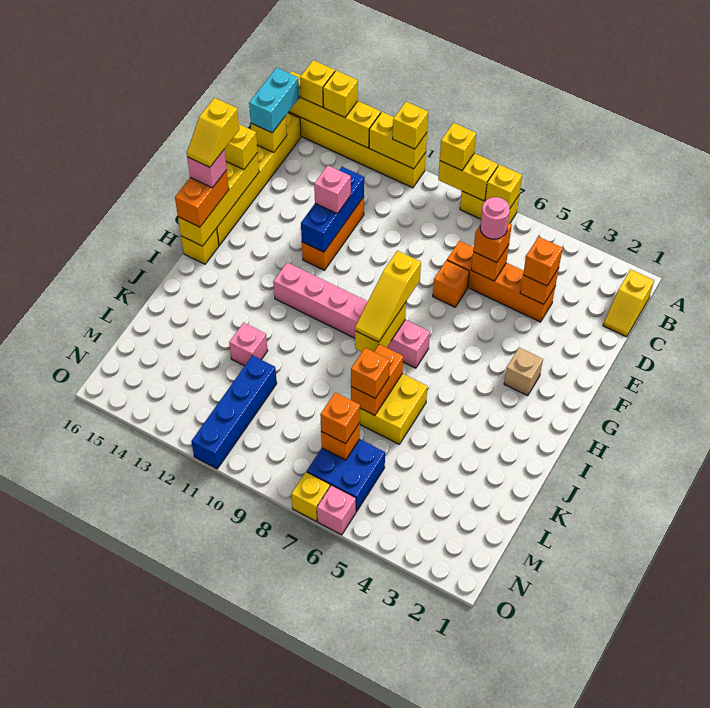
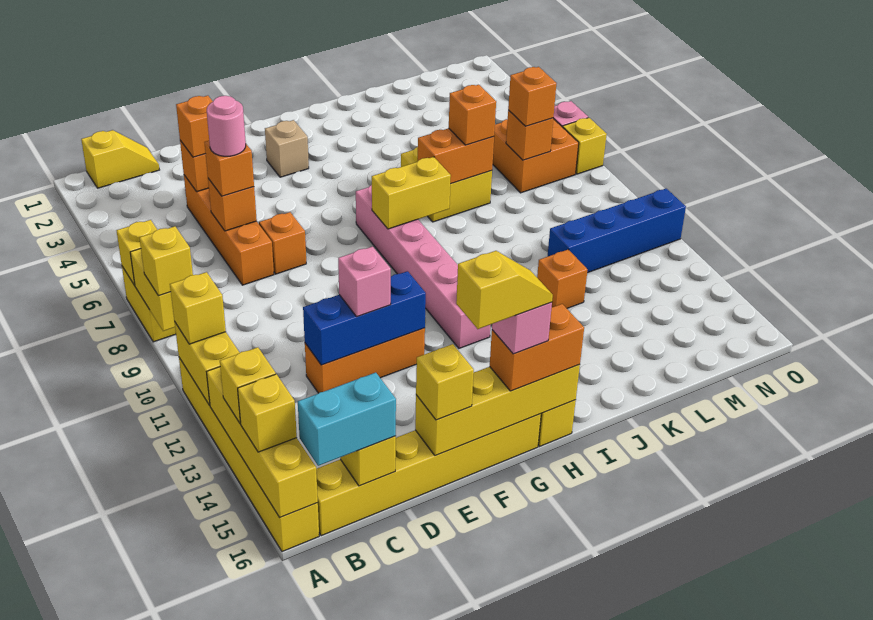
yellow slope G8:I8 level 3 top G -> none
pink brick K12 level 1 -> orange brick K12 level 1
blue brick M6:N7 level 1 -> orange brick M6:N7 level 1

